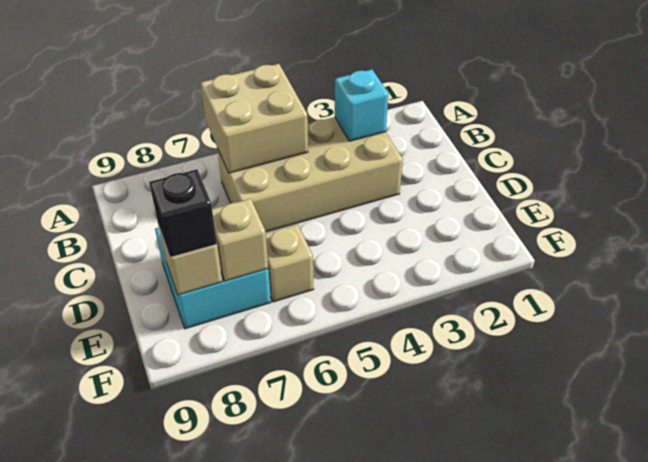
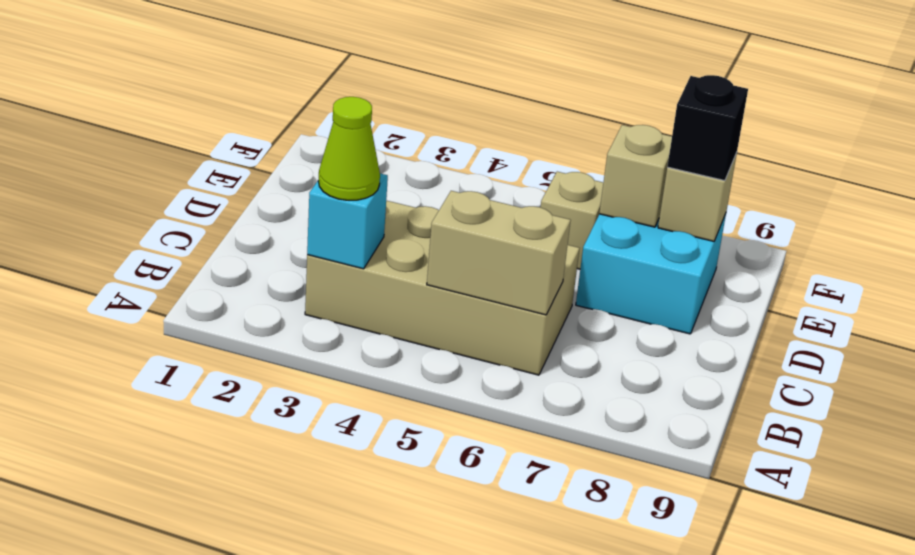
tan brick A5:B6 level 2 -> tan brick B5:B6 level 2
none -> lime cone B3 level 3

